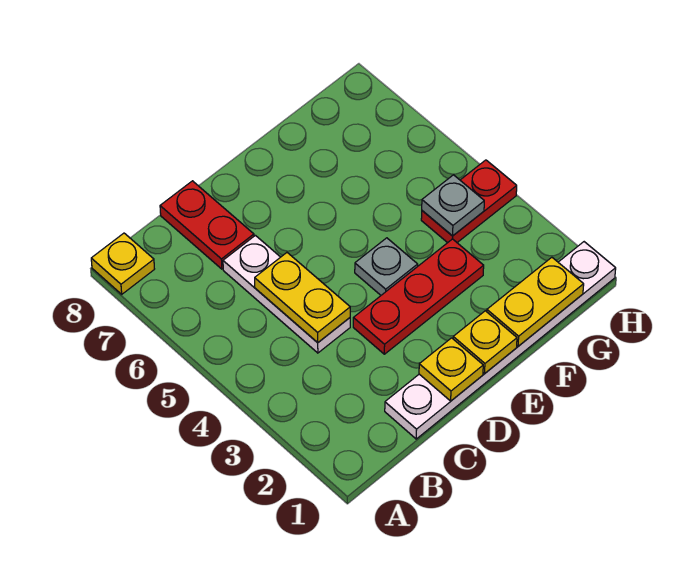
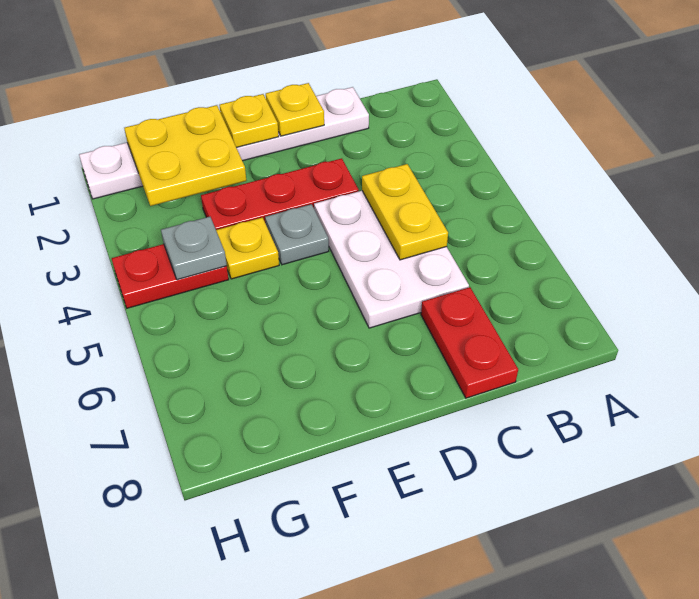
yellow plate A8 level 1 -> yellow plate F4 level 1
white plate C4:C6 level 1 -> white plate C4:D6 level 1
yellow plate F1:G1 level 2 -> yellow plate F1:G2 level 2

